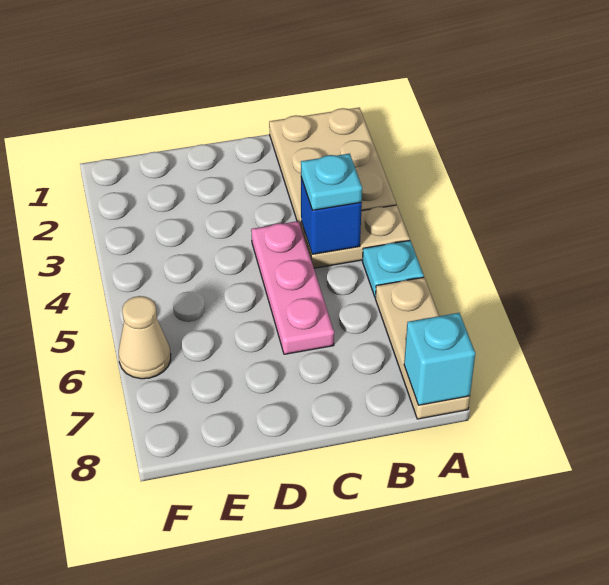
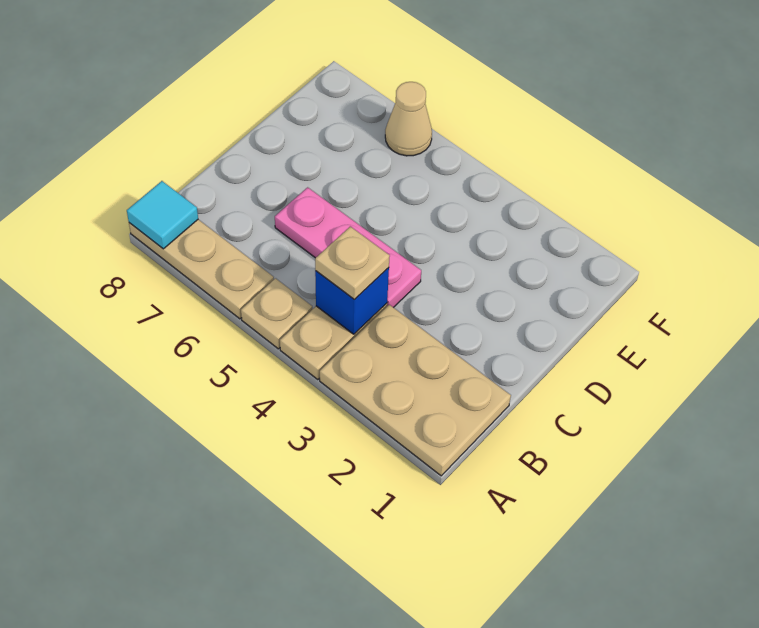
cyan plate A5 level 1 -> tan plate A5 level 1
cyan brick A8 level 2 -> cyan tile A8 level 2
cyan plate B4 level 3 -> tan plate B4 level 3

